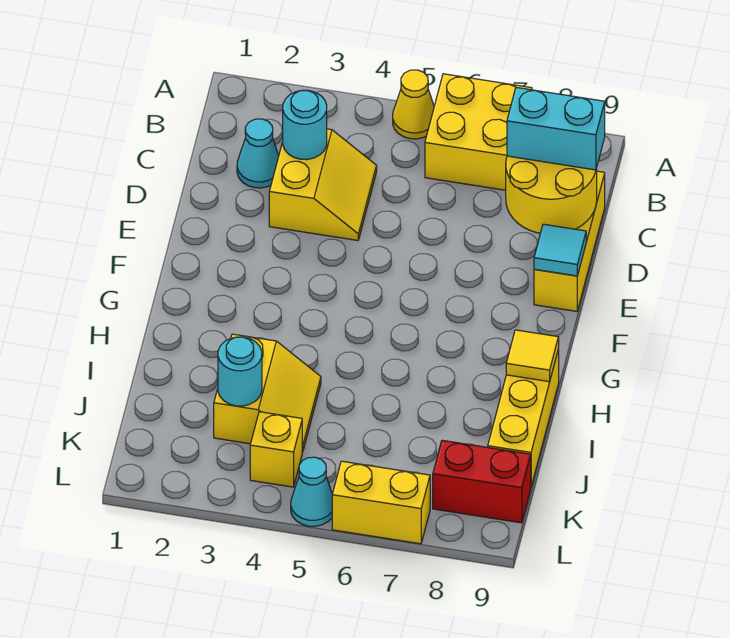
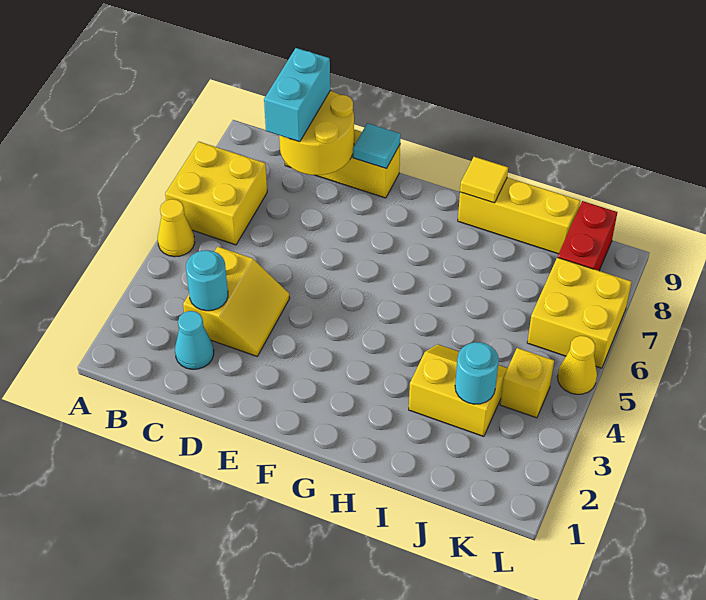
yellow slope C3:D4 level 1 top 3 -> yellow slope C3:D4 level 1 top C
cyan cone L5 level 1 -> yellow cone L5 level 1
yellow brick L6:L7 level 1 -> yellow brick K6:L7 level 1

